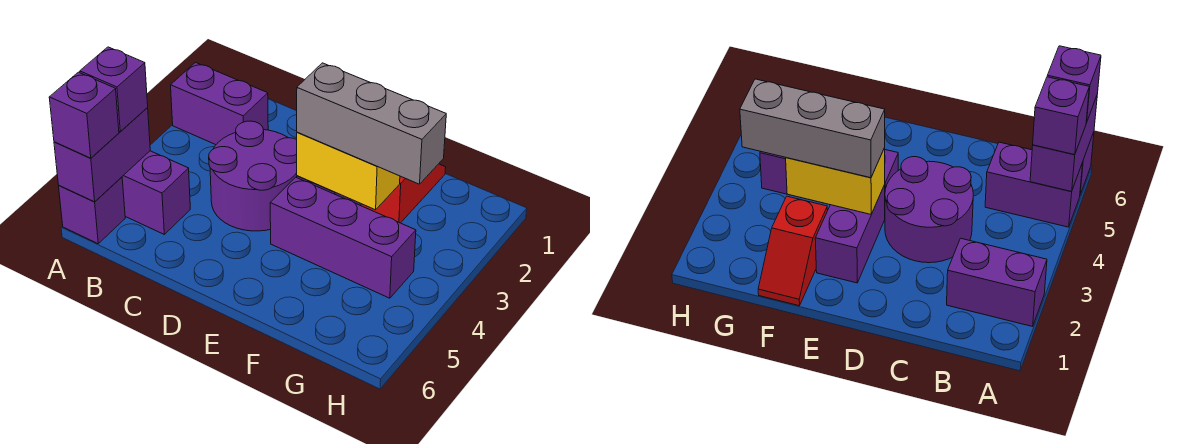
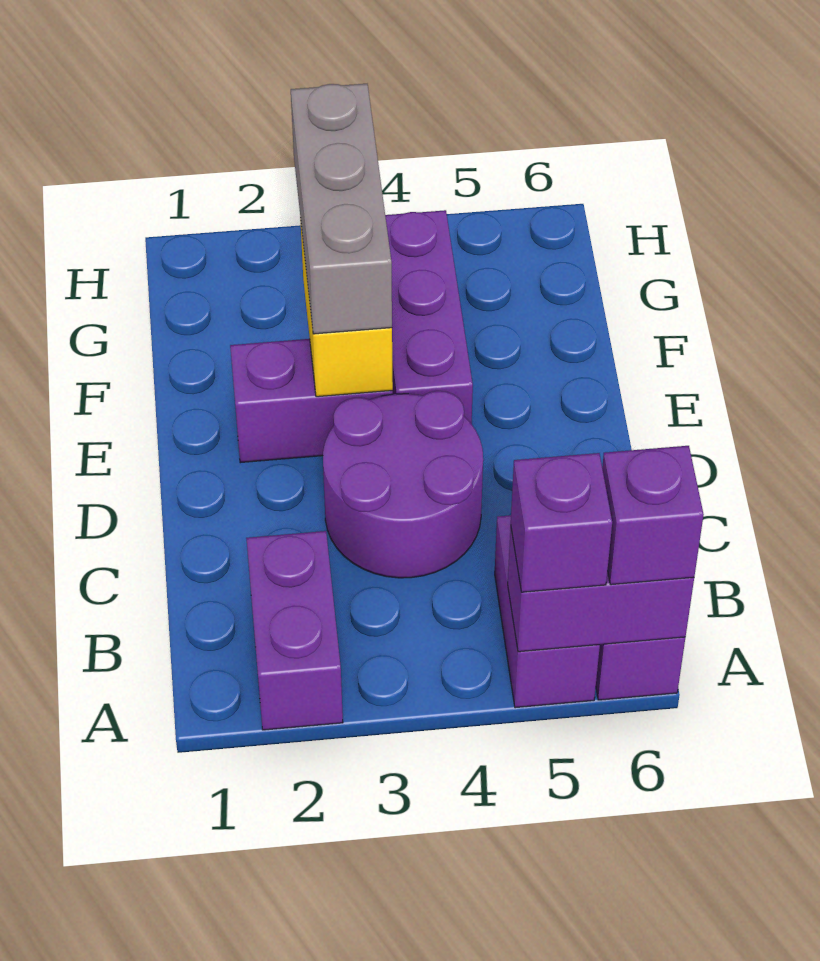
red slope F1:F2 level 1 top 2 -> none

